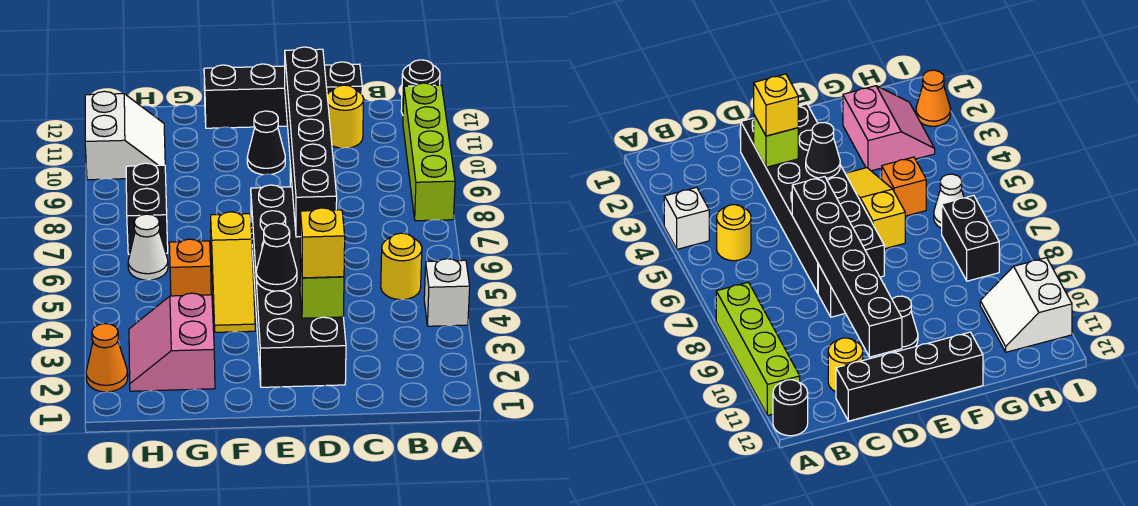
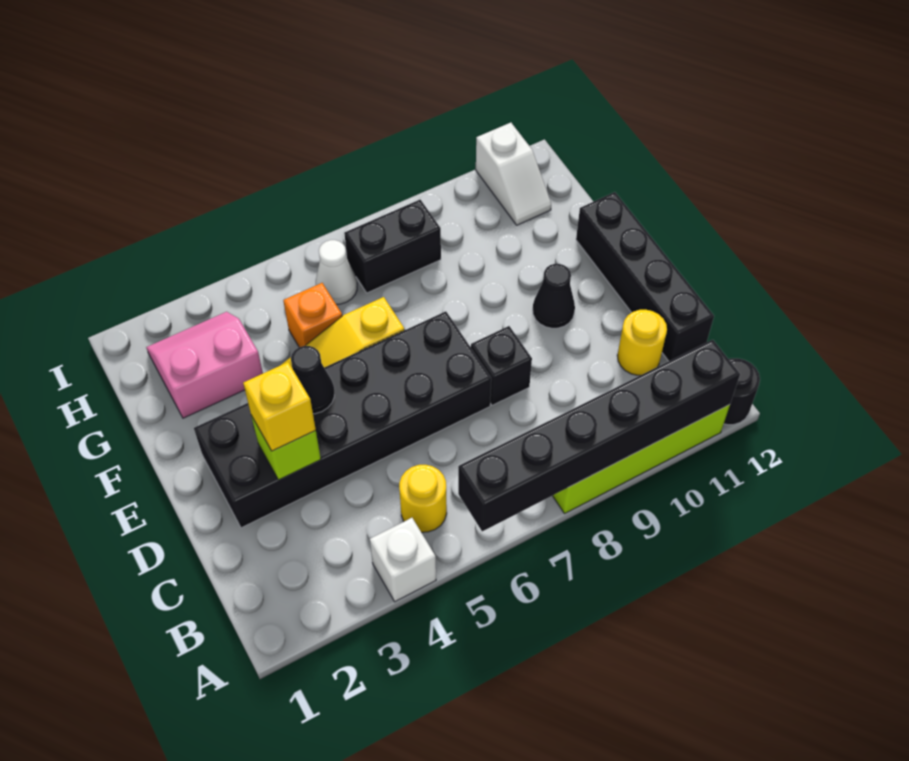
black brick D6:D11 level 2 -> black brick A6:A11 level 2
white slope H10:I11 level 1 top I -> white slope H11:I11 level 1 top I
orange cone I2 level 1 -> none

